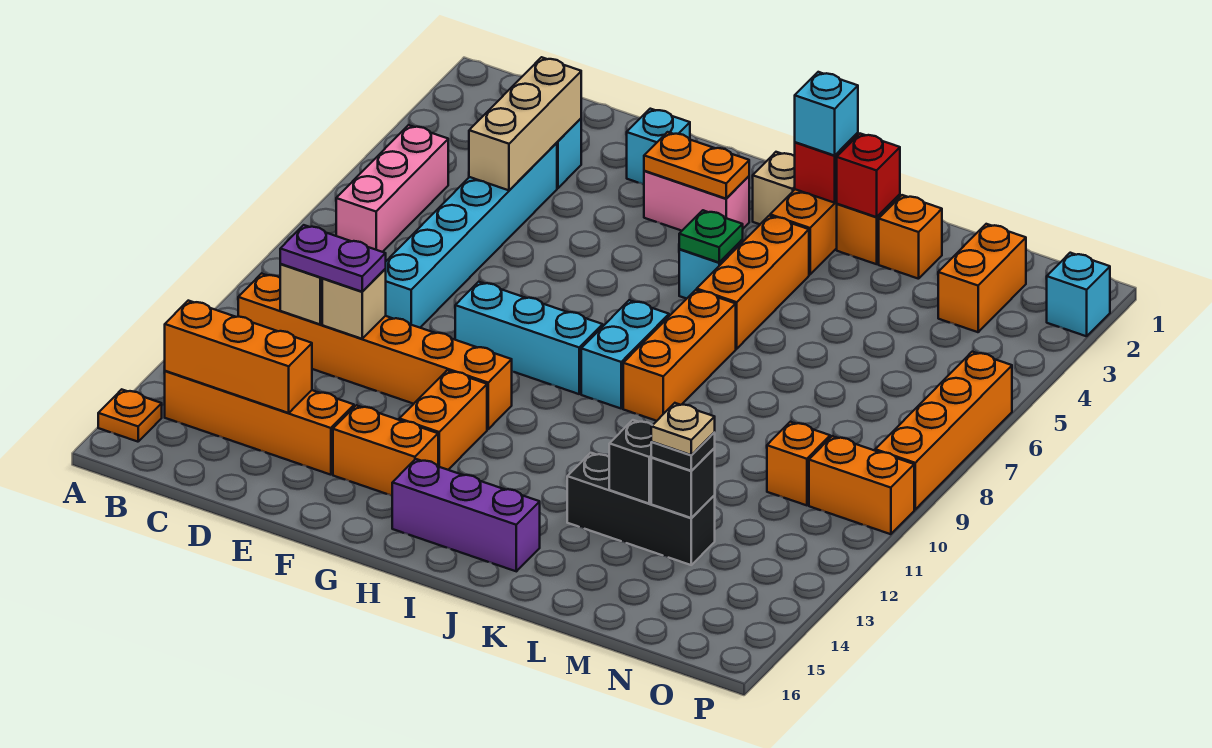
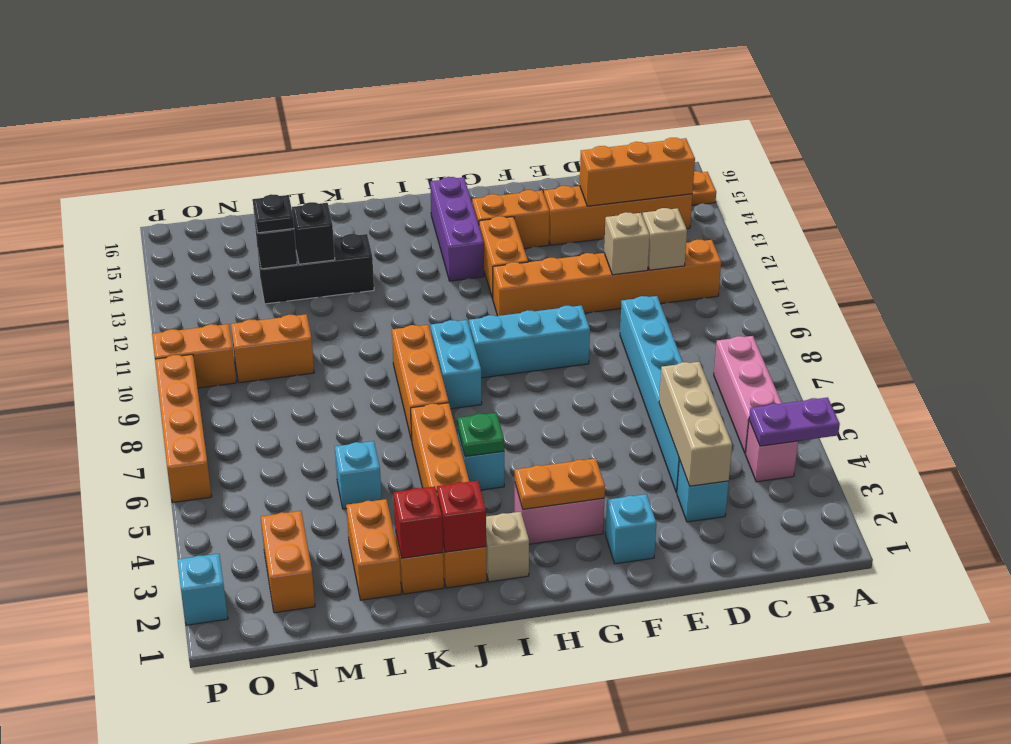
none -> pink brick B4 level 1
purple plate C11:D11 level 3 -> purple plate A4:B4 level 2
purple brick H15:J15 level 1 -> purple brick H13:H15 level 1
cyan brick J2 level 3 -> cyan brick L5 level 1
orange brick L2 level 1 -> orange brick L2:L3 level 1
tan plate M13 level 4 -> none
orange brick N10 level 1 -> orange brick M10:N10 level 1

